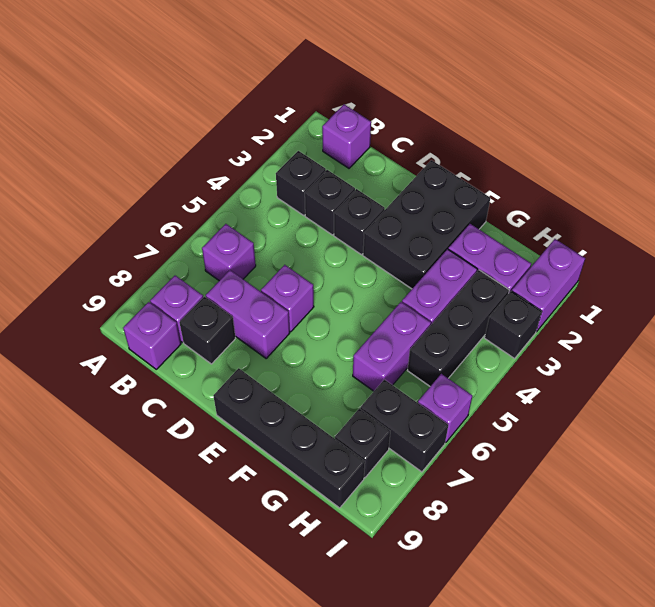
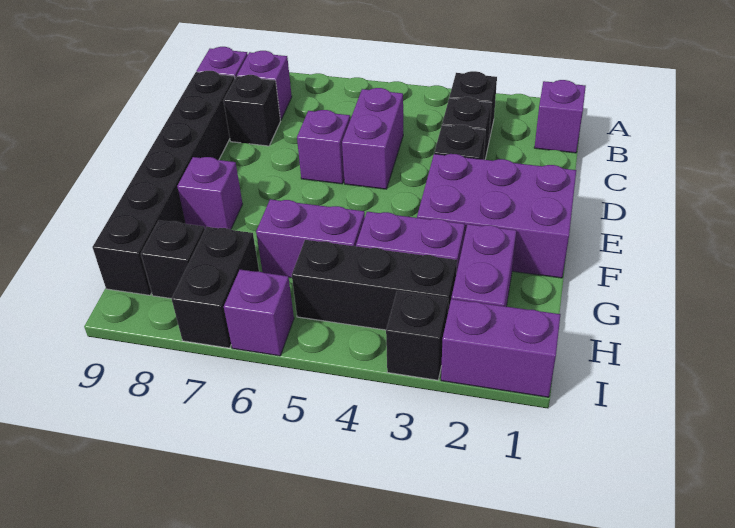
purple brick B6 level 1 -> purple brick F8 level 1
purple brick C7:D7 level 1 -> purple brick C5:D5 level 1
black brick E1:F3 level 1 -> purple brick E1:F3 level 1
black brick E9:H9 level 1 -> black brick C9:H9 level 1

